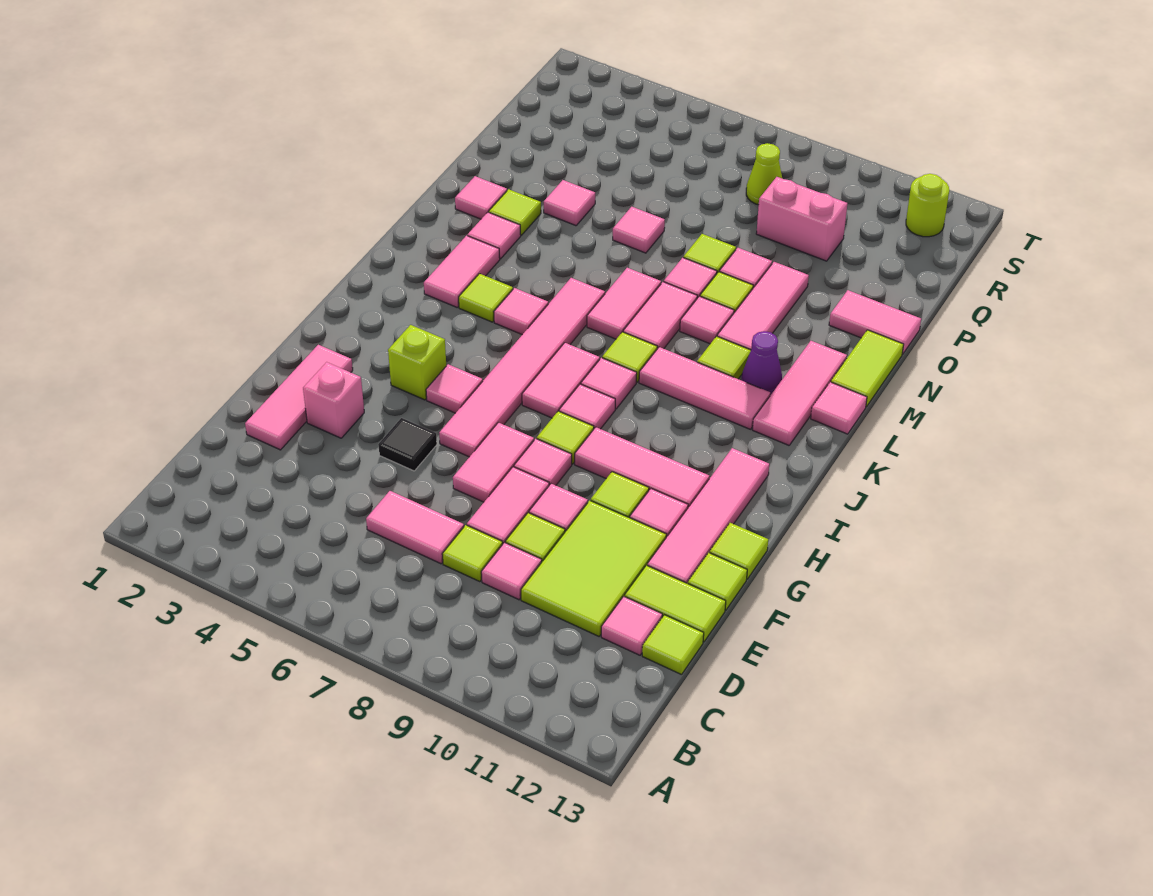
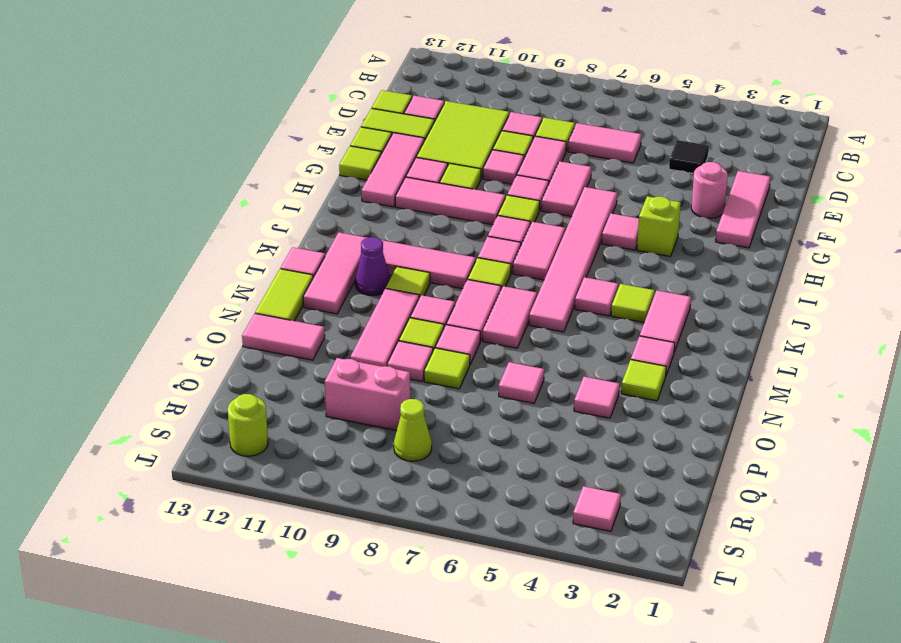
pink brick F3 level 1 -> pink round brick F3 level 1
black tile F5 level 1 -> black tile D4 level 1
pink tile F12:I12 level 1 -> pink tile F12:H12 level 1
pink tile N2 level 1 -> pink tile S3 level 1

